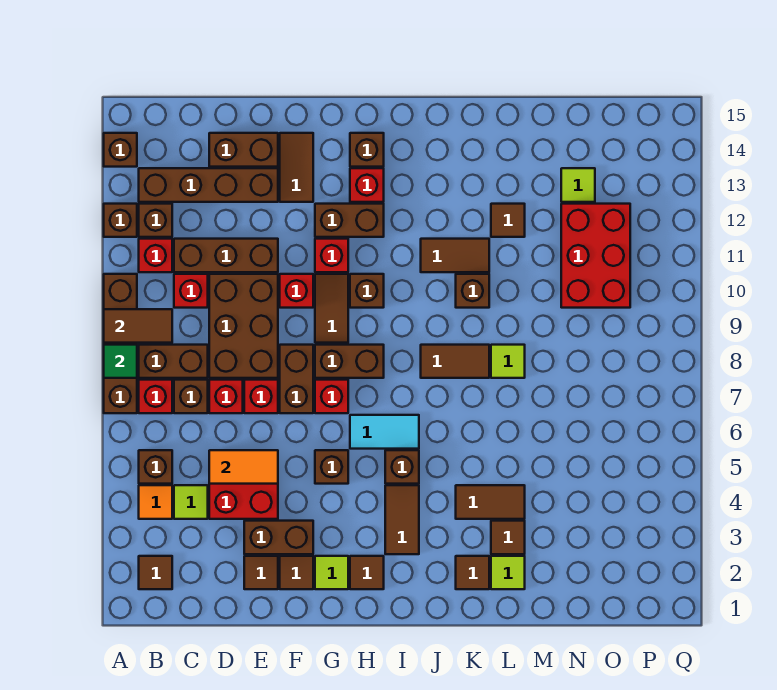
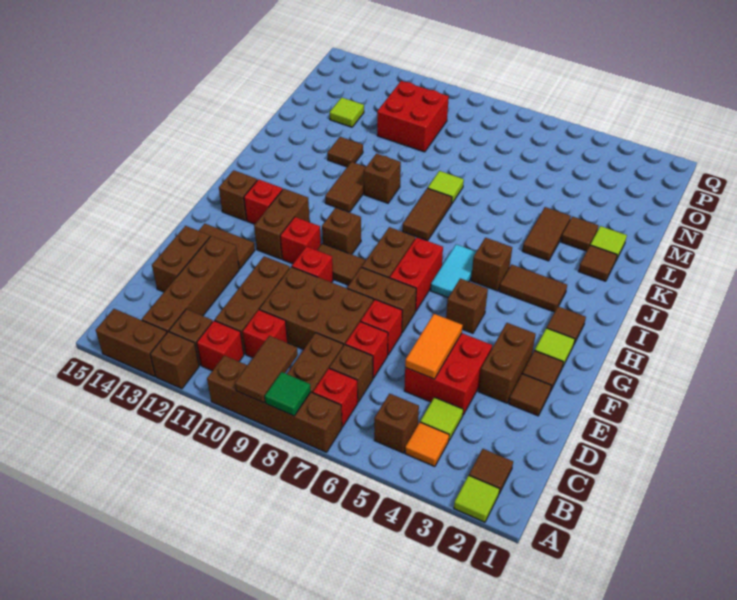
none -> lime tile A2 level 1
brown brick A14 level 1 -> brown brick A13:A14 level 1
red brick G7 level 1 -> red brick G7:H7 level 1
red brick N10:O12 level 1 -> red brick N10:O11 level 1

